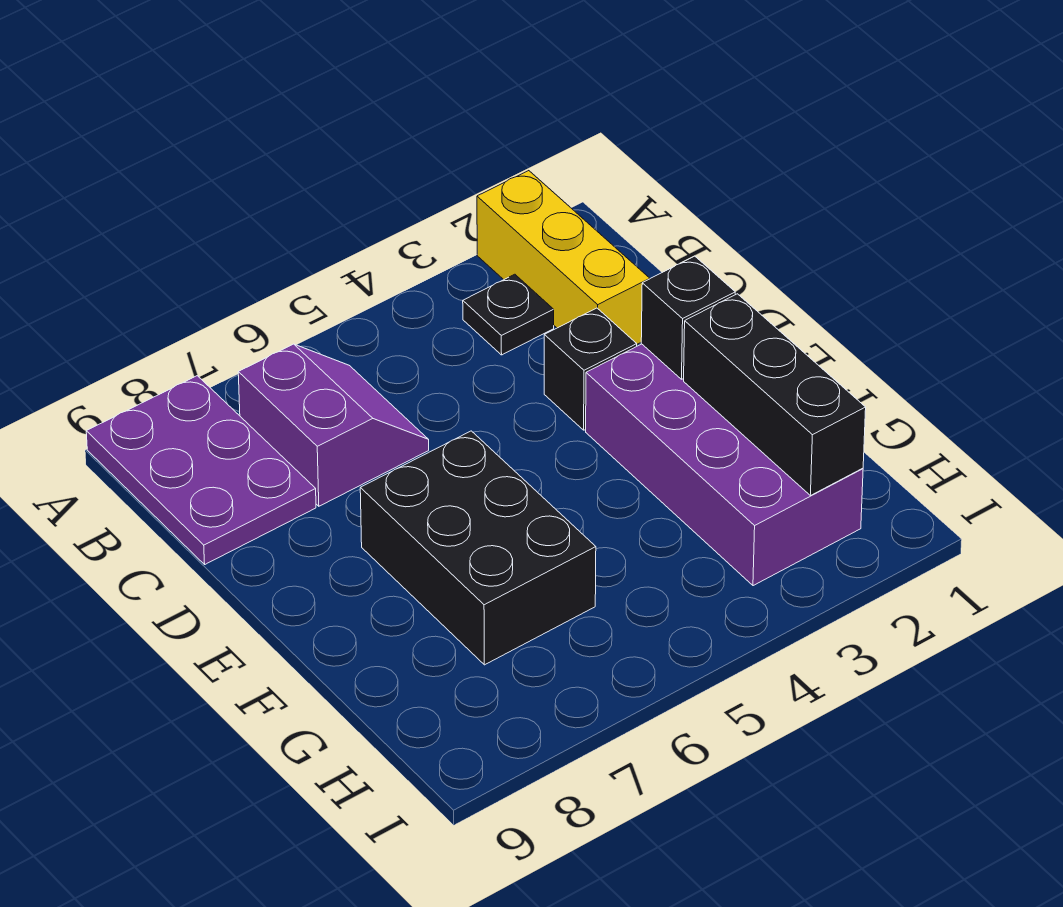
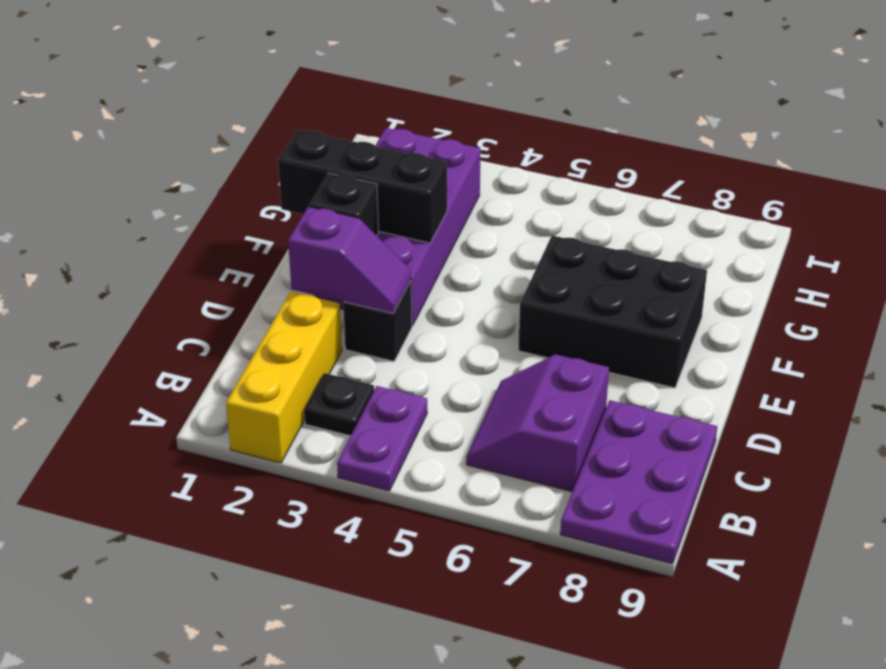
none -> purple plate A4:B4 level 1
none -> purple slope D2:D3 level 2 top 2
black brick E6:G7 level 1 -> black brick E6:F8 level 1
black brick F2:H2 level 2 -> black brick F1:F3 level 2

